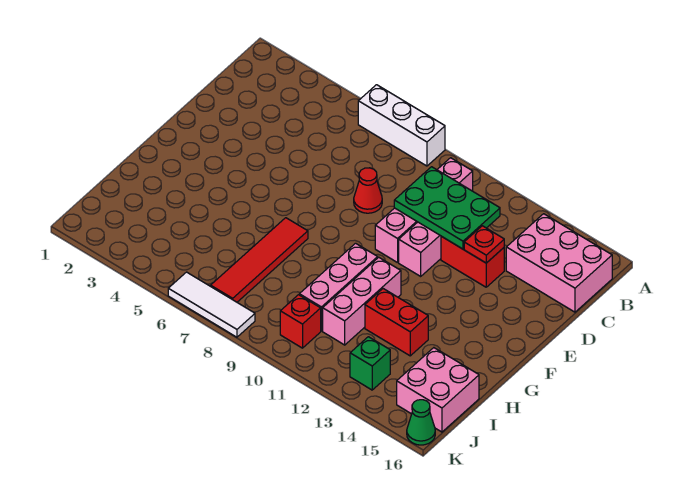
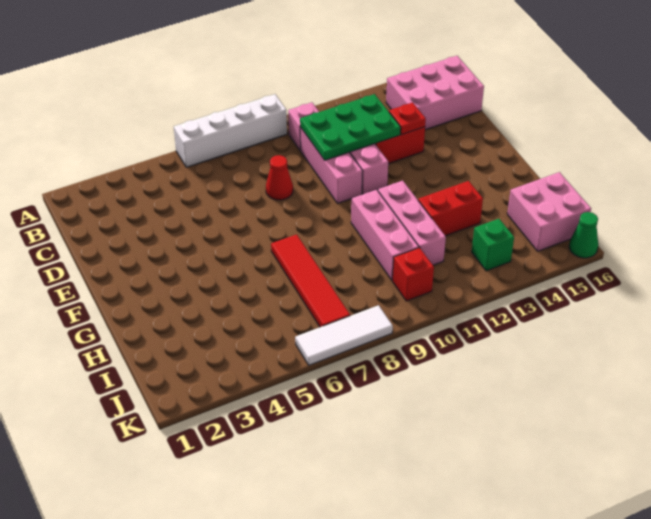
white brick A6:A8 level 1 -> white brick A6:A9 level 1

